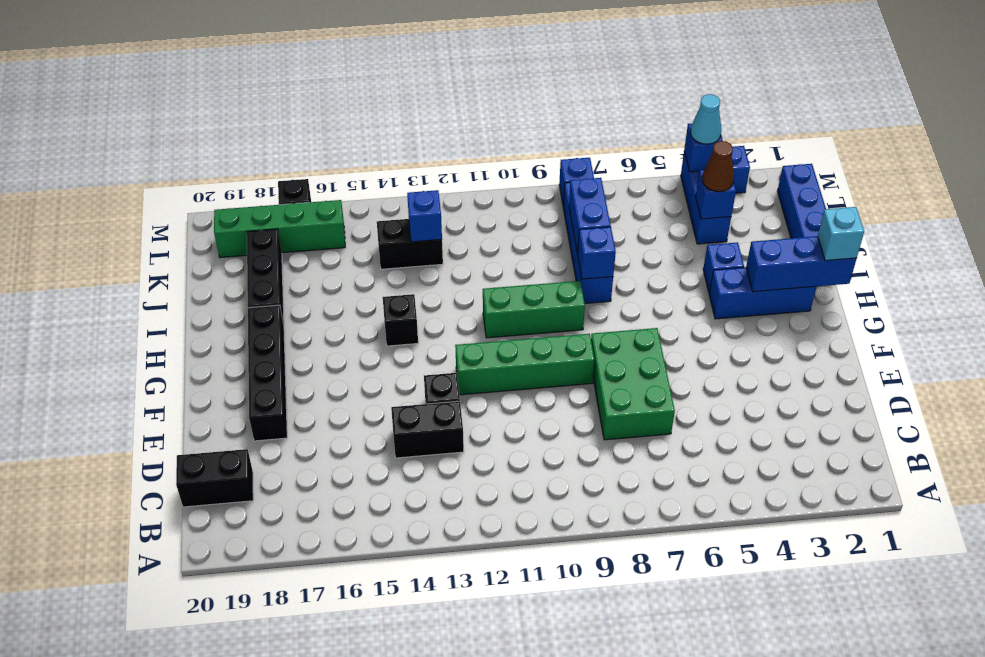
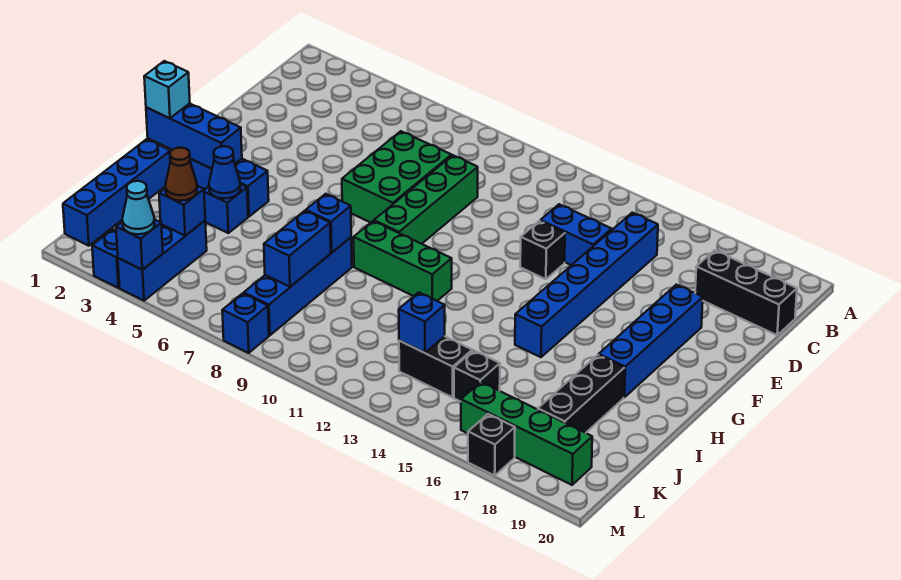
none -> blue brick C15:H15 level 1
black brick C19:C20 level 1 -> black brick C18:C20 level 1
black brick D13:D14 level 1 -> blue brick D13:D14 level 1
black brick E18:H18 level 1 -> blue brick E18:H18 level 1
green brick F9:F12 level 1 -> green brick D9:G9 level 1
black brick H14 level 1 -> black brick K15 level 1
none -> blue cone I4 level 2

